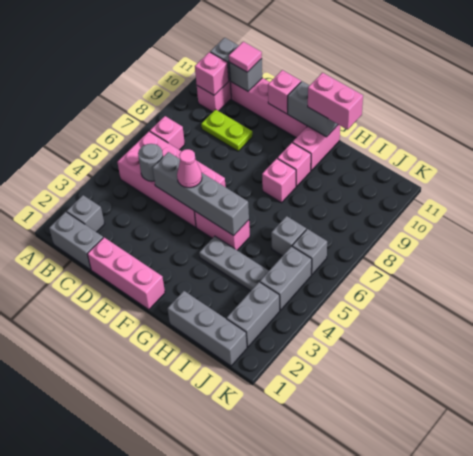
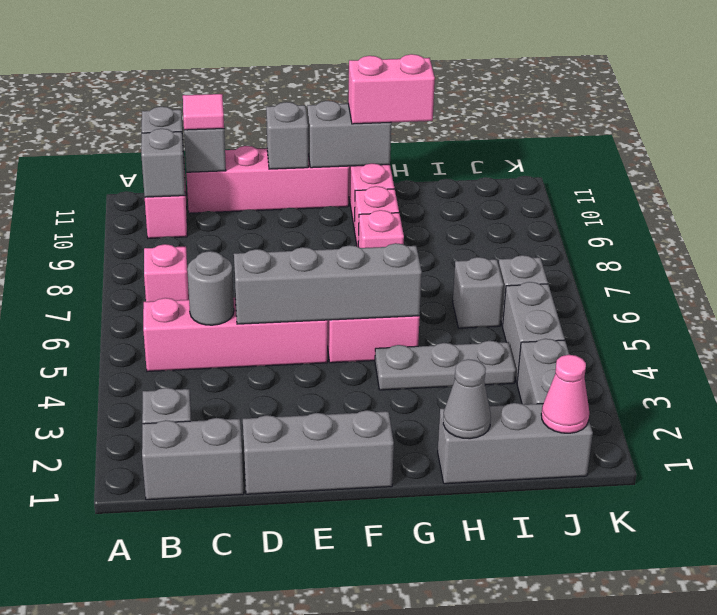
pink brick B5:E6 level 1 -> pink brick B5:E5 level 1
pink brick B10 level 2 -> grey brick B10 level 2
lime plate C9:D9 level 1 -> none
pink brick D1:F1 level 1 -> grey brick D1:F1 level 1
pink cone E5 level 3 -> pink cone J1 level 2
pink brick E11 level 2 -> grey brick E11 level 2
none -> grey cone H1 level 2

